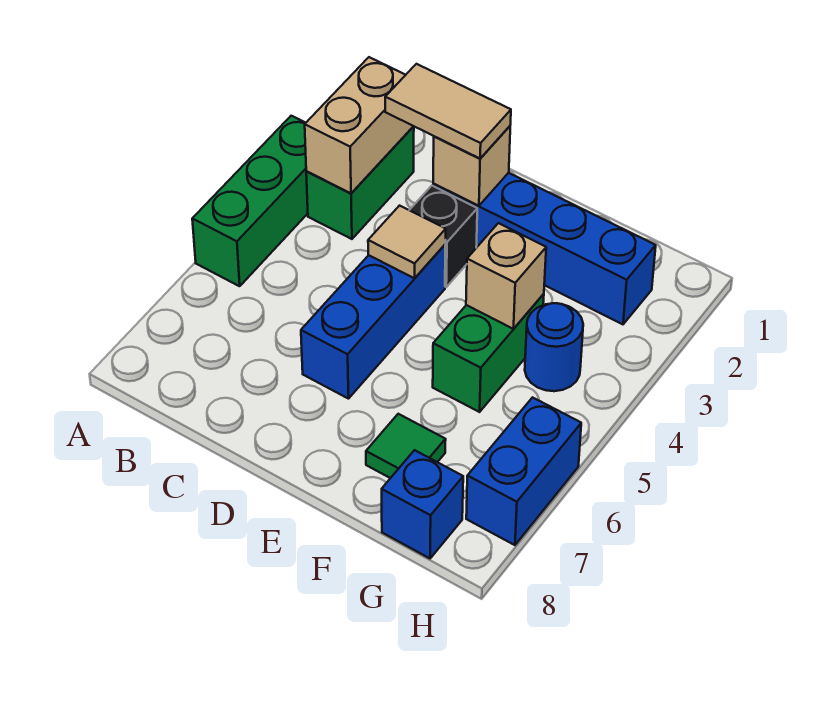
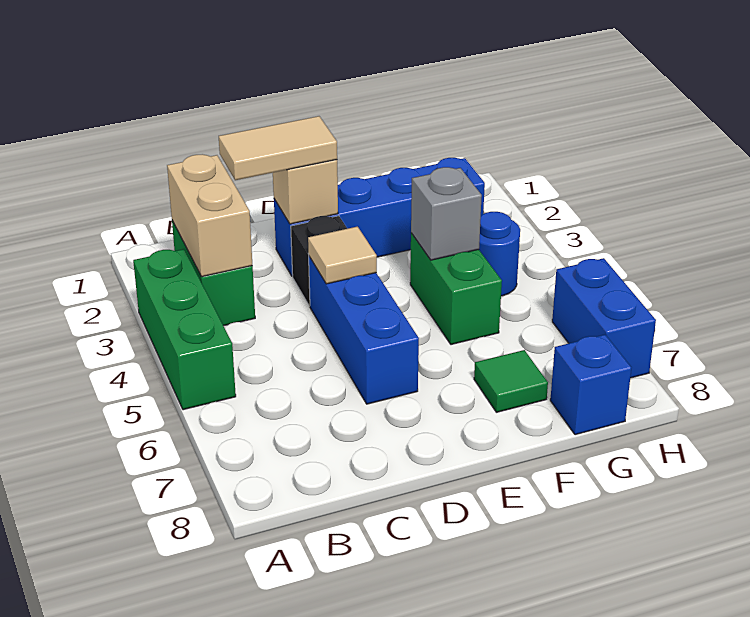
tan brick F4 level 2 -> grey brick F4 level 2

